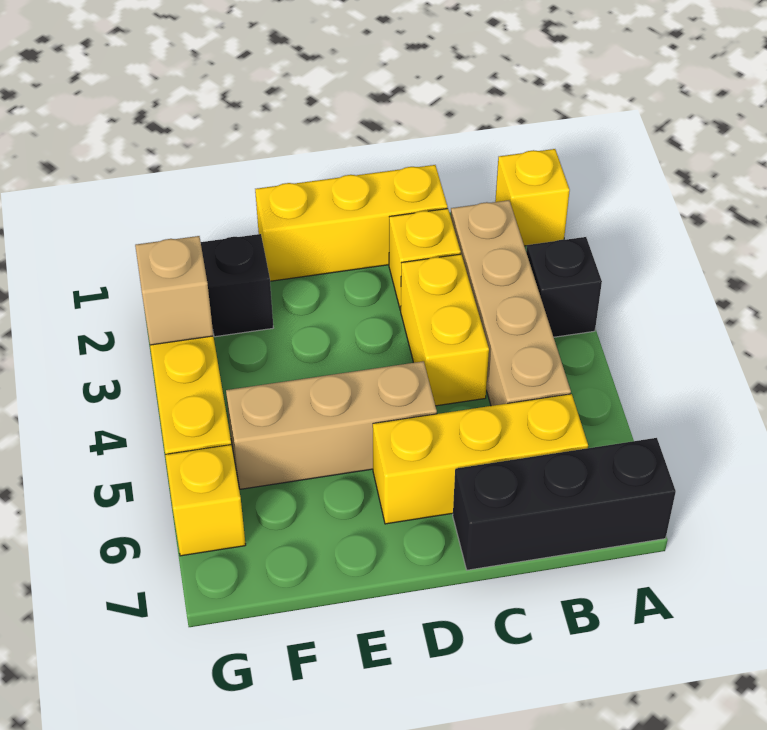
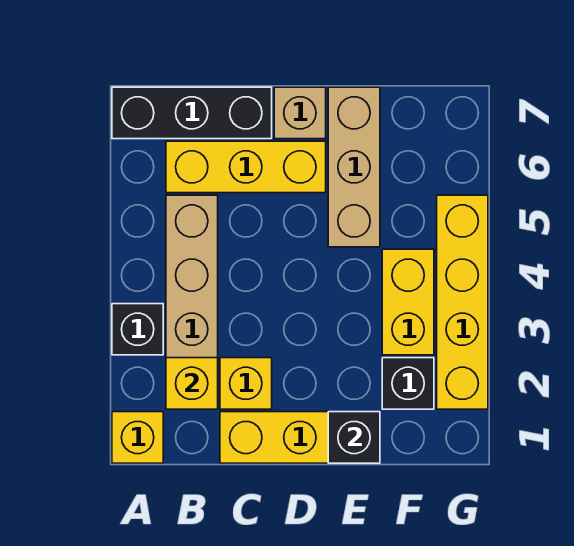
yellow brick C3:C4 level 1 -> yellow brick F3:F4 level 1
tan brick D5:F5 level 1 -> tan brick E5:E7 level 1
none -> black brick E1 level 2
tan brick G3 level 2 -> tan brick D7 level 1
yellow brick G6 level 1 -> yellow brick B2 level 2

